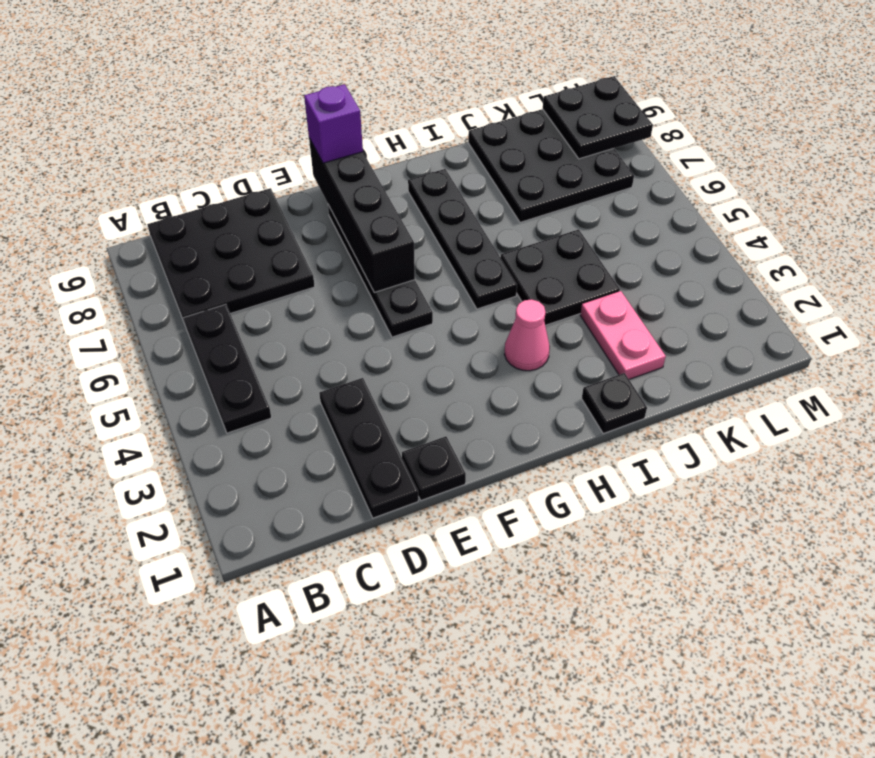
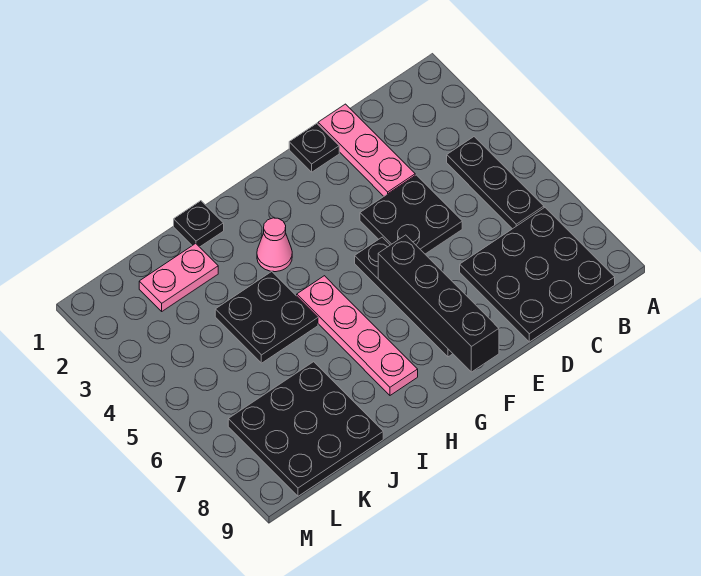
black plate D1:D3 level 1 -> pink plate D1:D3 level 1
purple brick F9 level 3 -> none
black plate H5:H8 level 1 -> pink plate H5:H8 level 1
pink plate J2:J3 level 1 -> pink plate J2:K2 level 1
black plate L8:M9 level 2 -> black plate D4:E5 level 1

